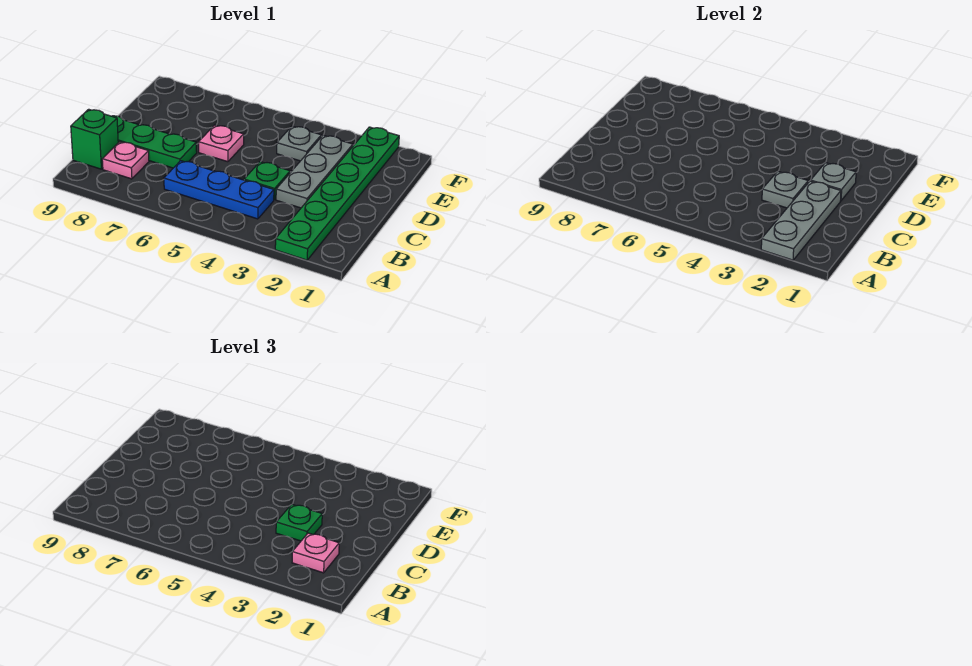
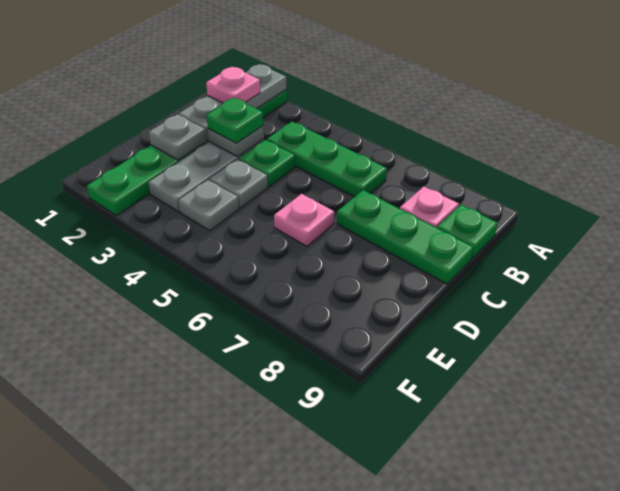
blue plate B4:B6 level 1 -> green plate B4:B6 level 1
green brick B9 level 1 -> green plate B9 level 1
none -> grey plate D4 level 1

